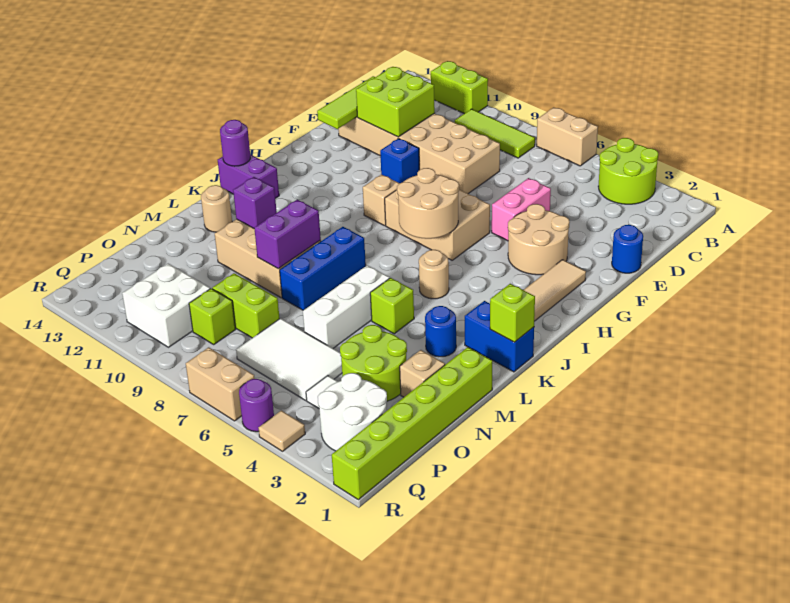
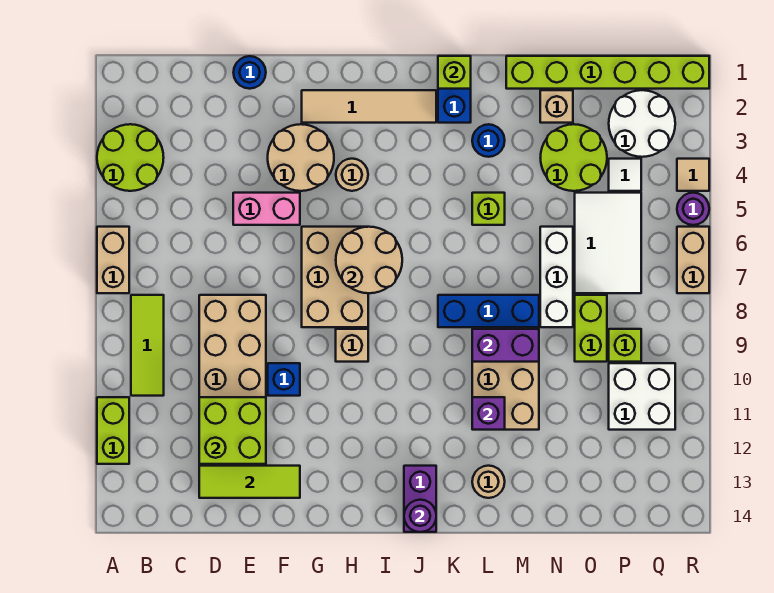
tan round brick J5 level 1 -> tan round brick H4 level 1
white brick L6:N6 level 1 -> white brick N6:N8 level 1

